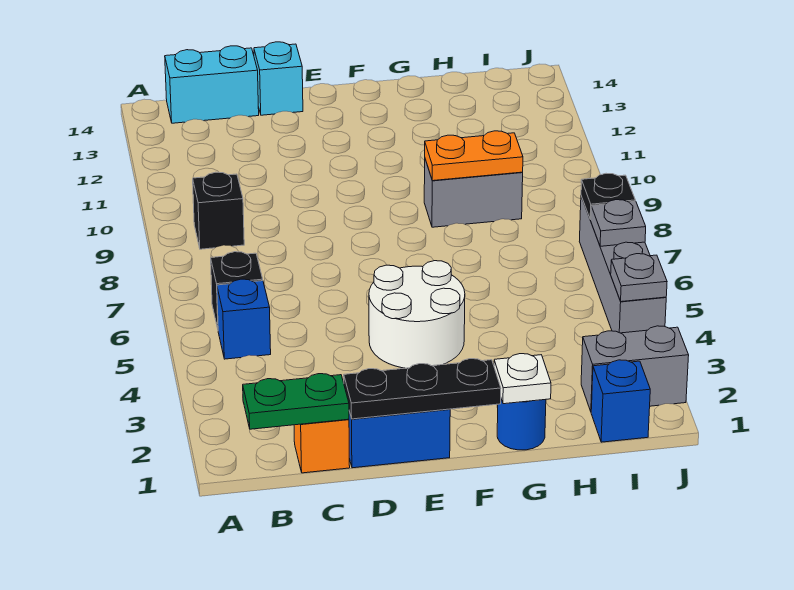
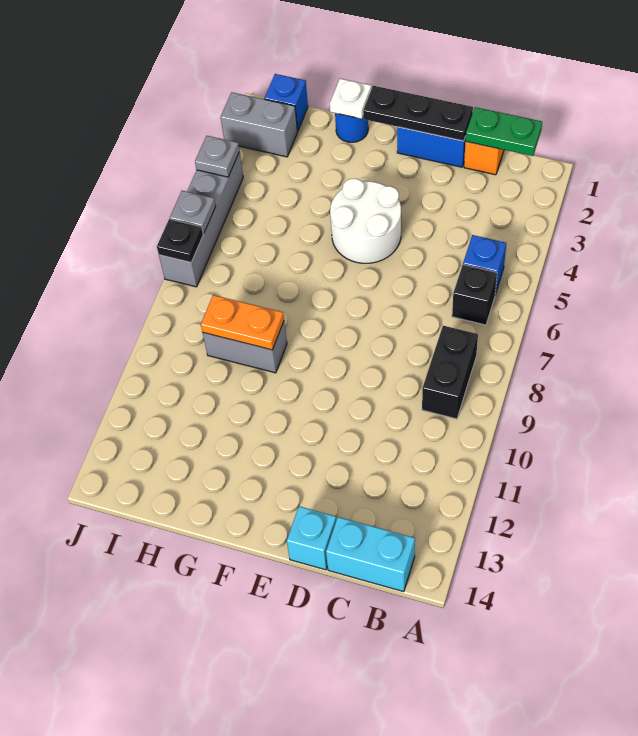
black brick B9 level 1 -> black brick B8:B9 level 1

